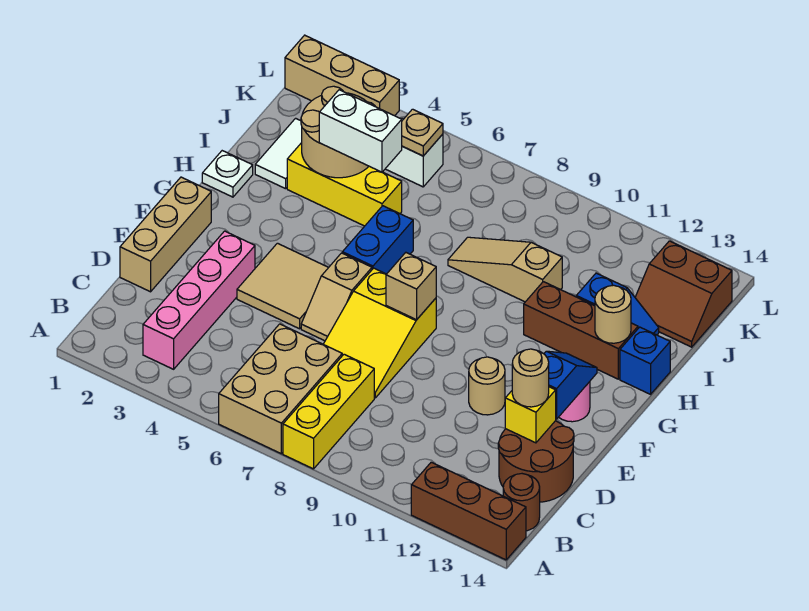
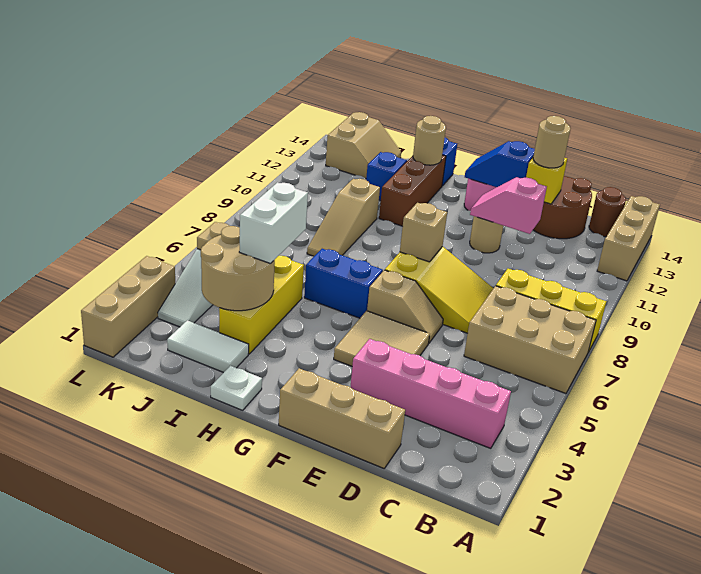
brown brick A12:A14 level 1 -> tan brick A12:A14 level 1
none -> pink slope D11:E11 level 2 top D
brown slope J13:K14 level 1 top K -> tan slope J13:K14 level 1 top K

